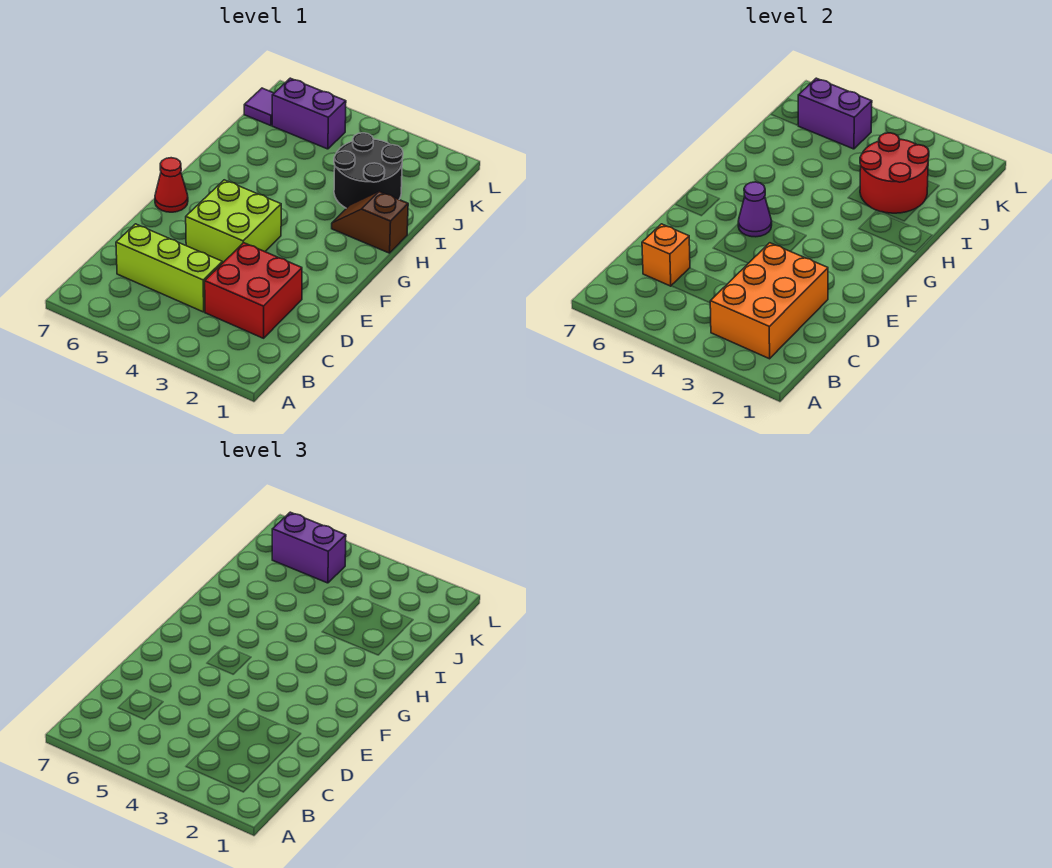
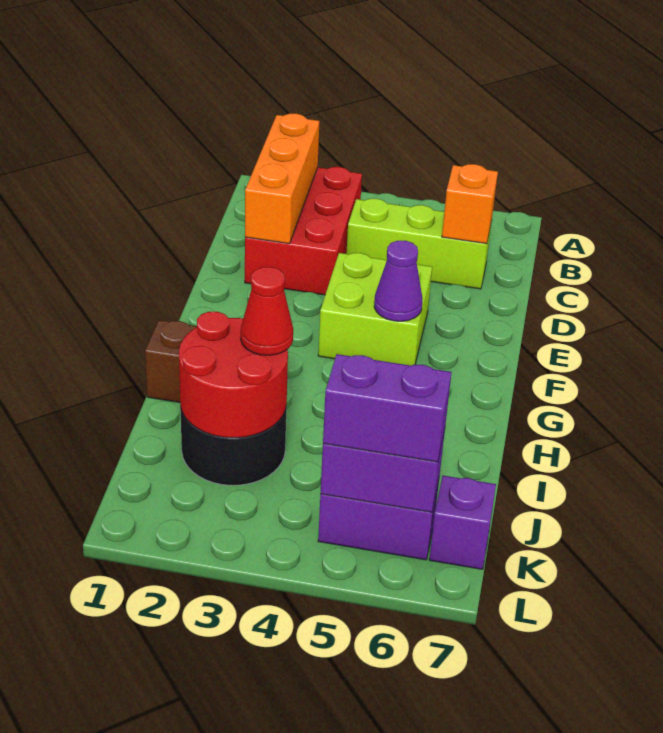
orange brick B2:D3 level 2 -> orange brick B2:D2 level 2
red brick C2:D3 level 1 -> red brick B2:D3 level 1
red cone F7 level 1 -> red cone I3 level 3
purple tile K7 level 1 -> purple brick K7 level 1

